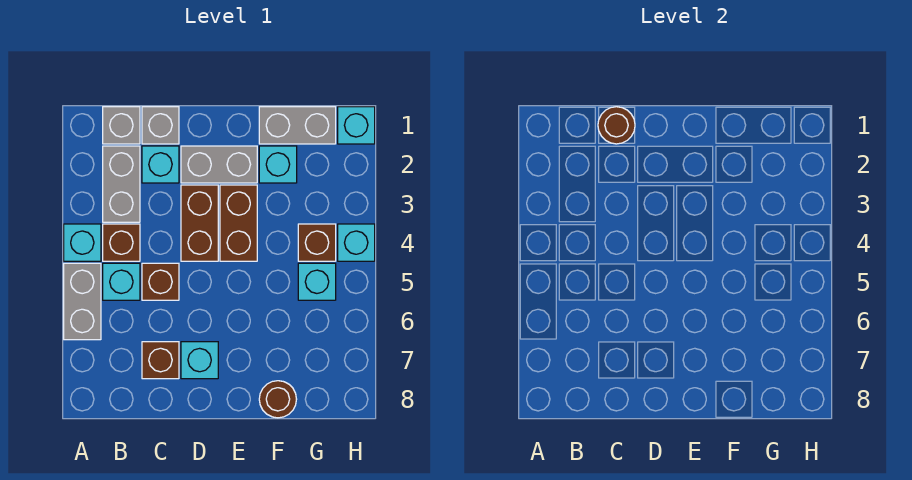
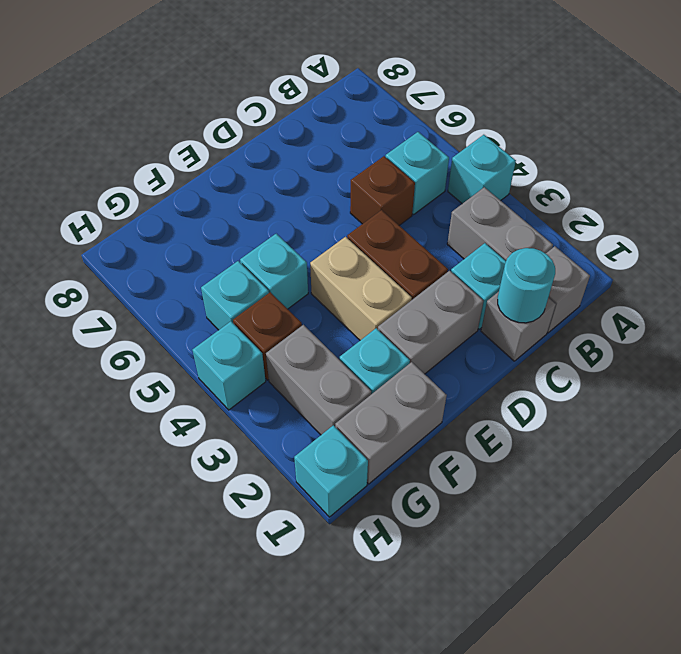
grey brick A5:A6 level 1 -> grey brick G2:G3 level 1
brown brick B4 level 1 -> none
brown round brick C1 level 2 -> cyan round brick C1 level 2
brown brick C7 level 1 -> none
cyan brick D7 level 1 -> cyan brick F5 level 1
brown brick E3:E4 level 1 -> tan brick E3:E4 level 1
brown round brick F8 level 1 -> none

